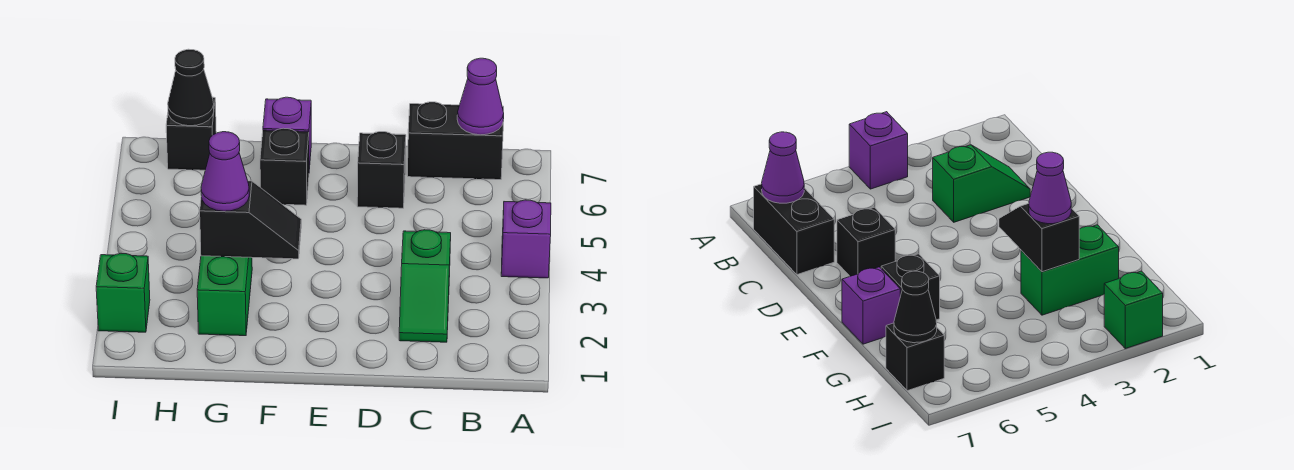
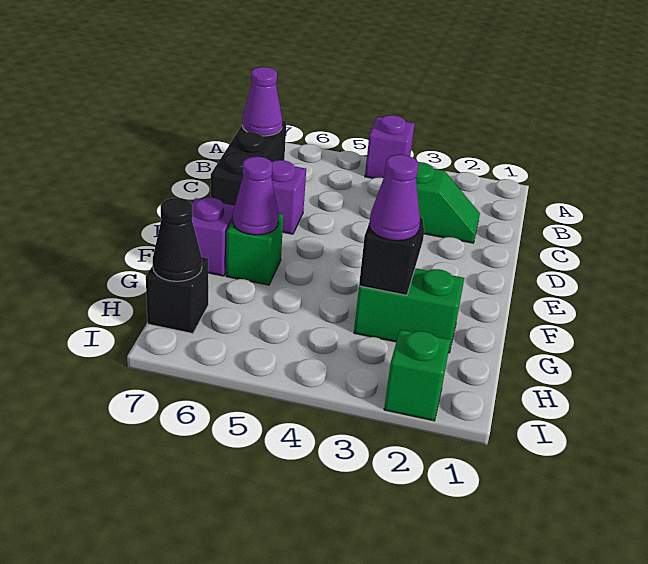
black brick B7:C7 level 1 -> black brick B7:D7 level 1
black brick D6 level 1 -> purple brick D6 level 1
black brick F6 level 1 -> green brick F6 level 1
none -> purple cone F6 level 2

